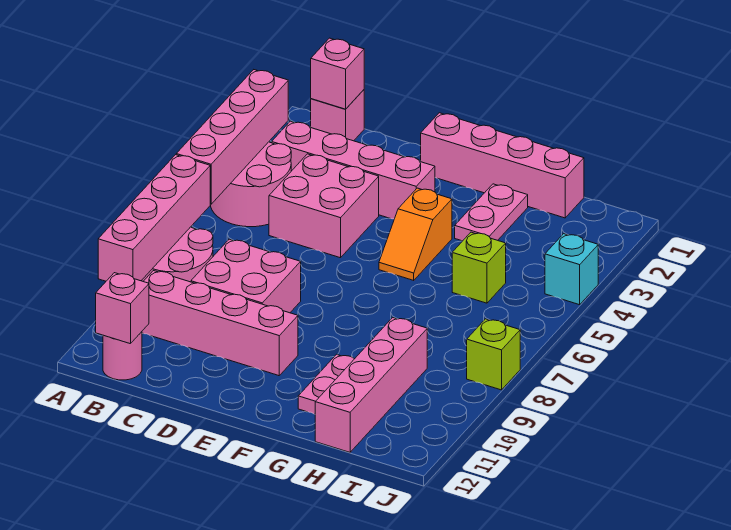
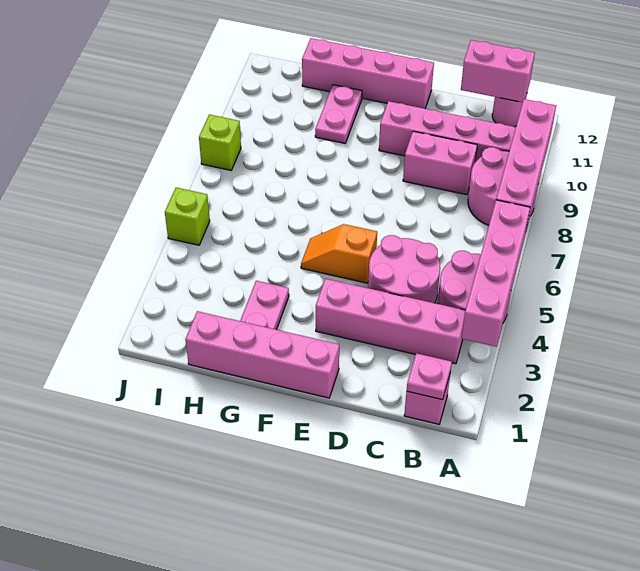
pink brick B1 level 2 -> pink plate B1 level 2
pink brick B12 level 2 -> pink brick B12:C12 level 2
pink brick C4:D5 level 1 -> pink round brick C4:D5 level 1
pink brick C8:D9 level 1 -> pink brick C9:D9 level 1
orange slope F4:F5 level 1 top 4 -> orange slope E5:F5 level 1 top E
lime brick H5 level 1 -> lime brick J5 level 1
pink brick H9:H12 level 1 -> pink brick E12:H12 level 1
cyan brick J4 level 1 -> none

